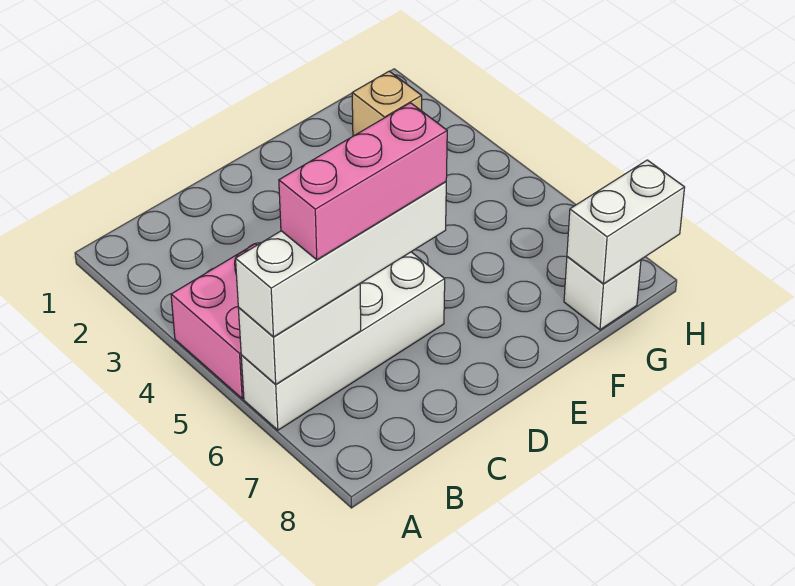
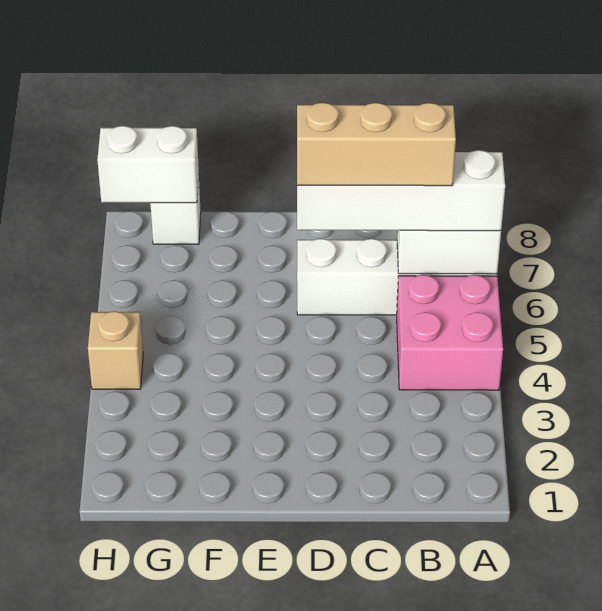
pink brick B6:D6 level 4 -> tan brick B6:D6 level 4
tan brick G2 level 1 -> tan brick H4 level 1

